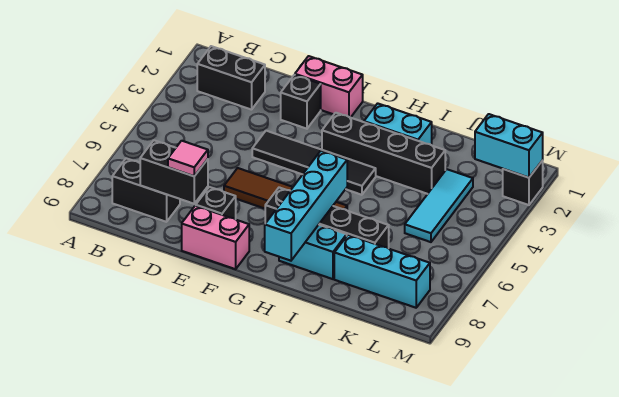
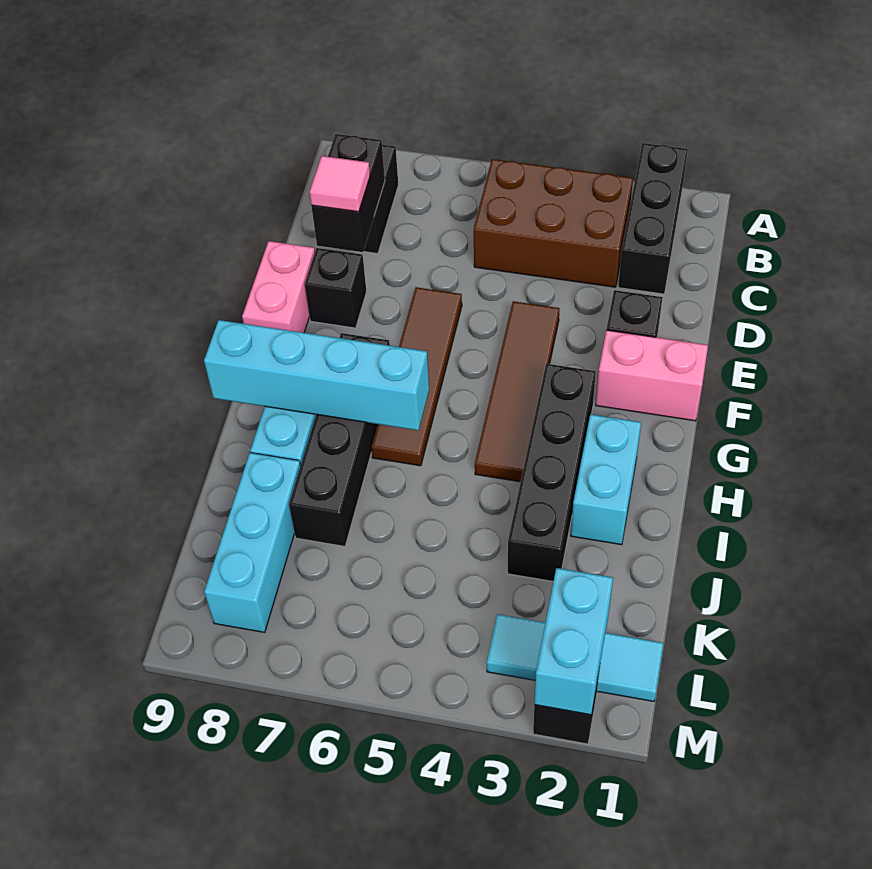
black brick B2:C2 level 1 -> black brick A2:C2 level 1
none -> brown brick B3:C5 level 1
pink brick E1:F1 level 1 -> pink brick F1:F2 level 1
black tile E4:H4 level 1 -> brown tile E4:H4 level 1
cyan tile K3:K5 level 1 -> cyan tile L1:L3 level 1

